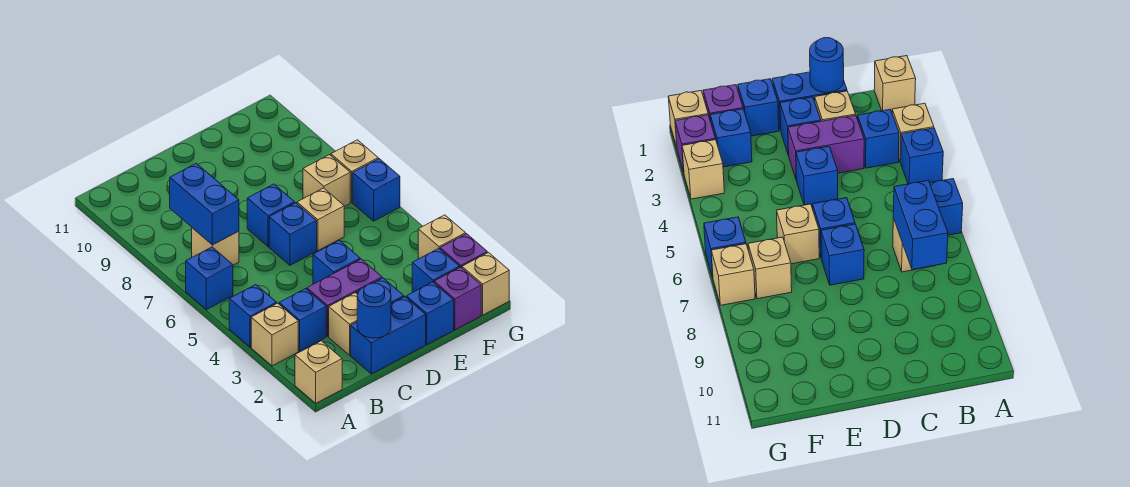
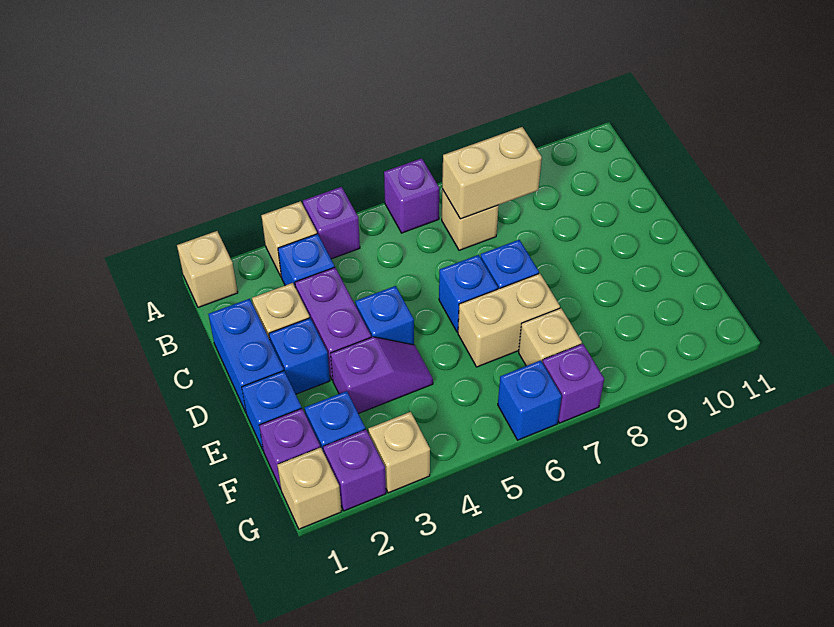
blue brick A4 level 1 -> purple brick A4 level 1
blue brick A6 level 1 -> purple brick A6 level 1
blue brick B7:B8 level 2 -> tan brick B7:B8 level 2
blue round brick C1 level 2 -> none
none -> purple slope E3:E4 level 1 top 3
tan brick E6 level 1 -> tan brick E6:E7 level 1
tan brick G7 level 1 -> purple brick G7 level 1

